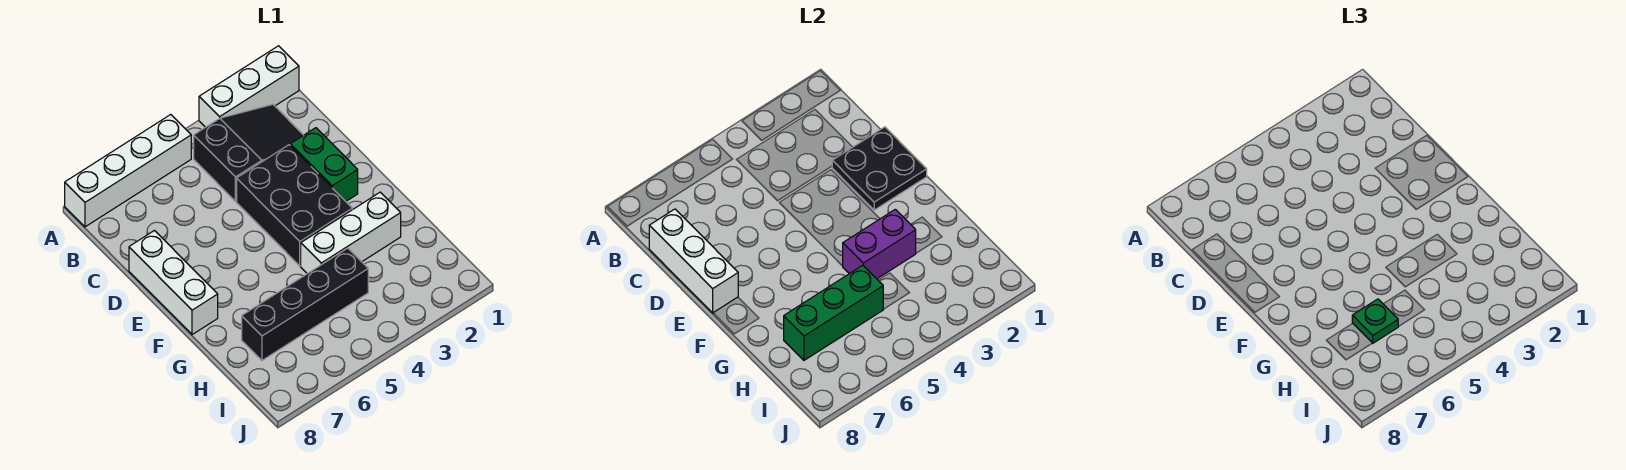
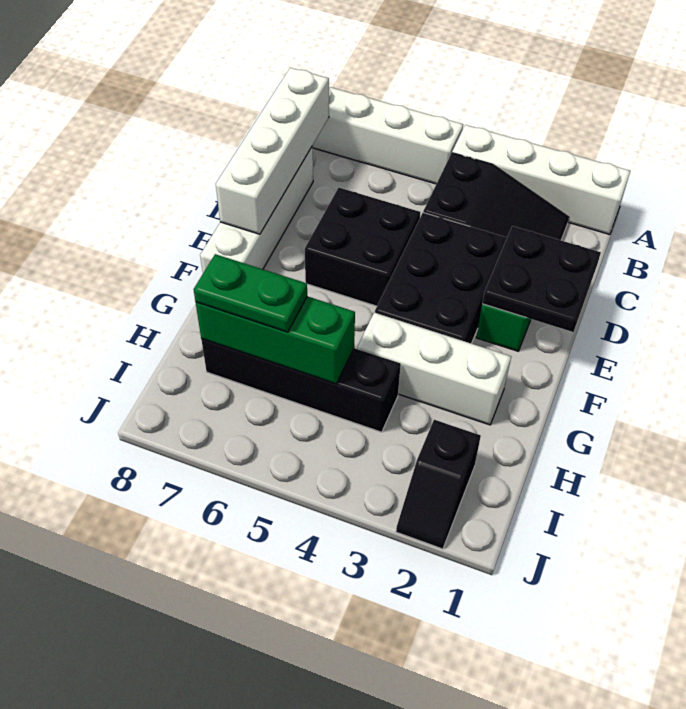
white brick A1:A3 level 1 -> white brick A1:A4 level 1
white brick C8:E8 level 2 -> white brick B8:E8 level 2
none -> black brick D5:E6 level 1
white brick D8:F8 level 1 -> white brick C8:F8 level 1
purple brick G3:G4 level 2 -> none
green plate H6 level 3 -> green plate H6:H7 level 3
none -> black slope I2:J2 level 1 top I

